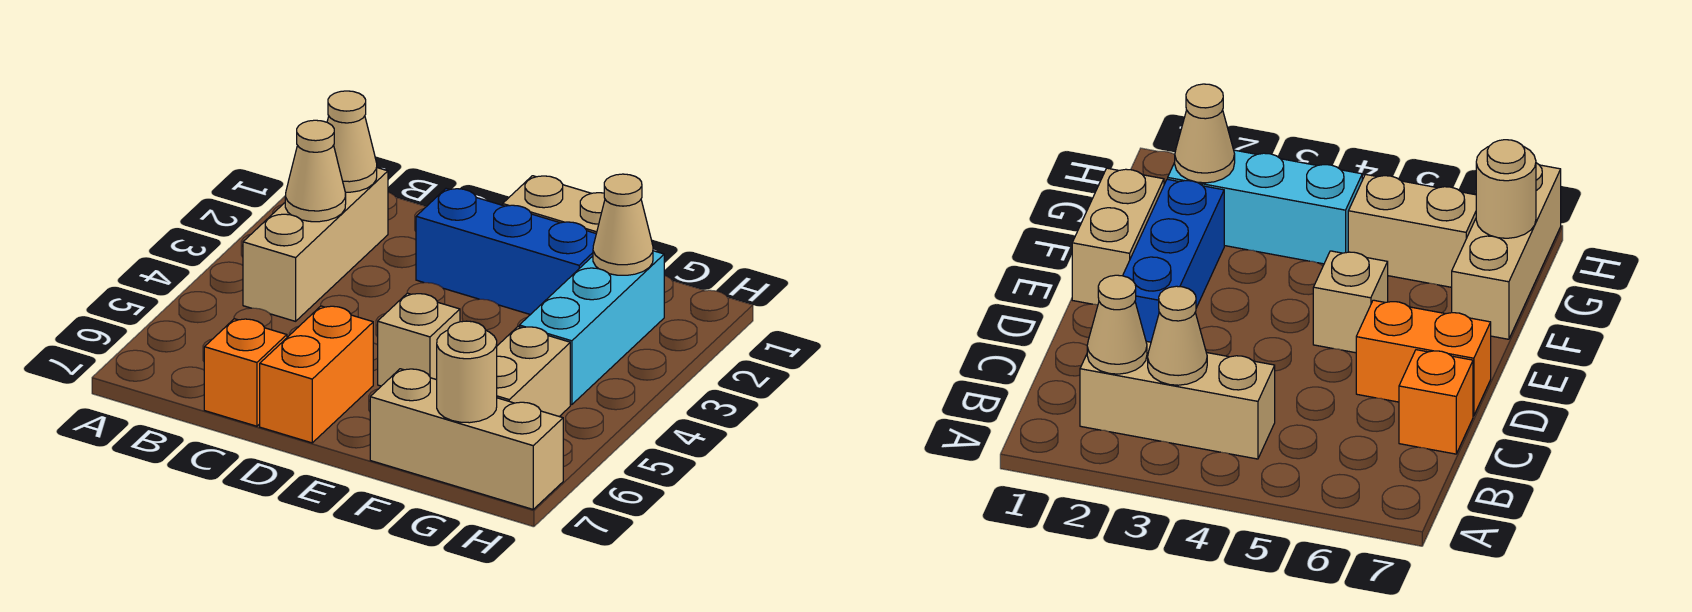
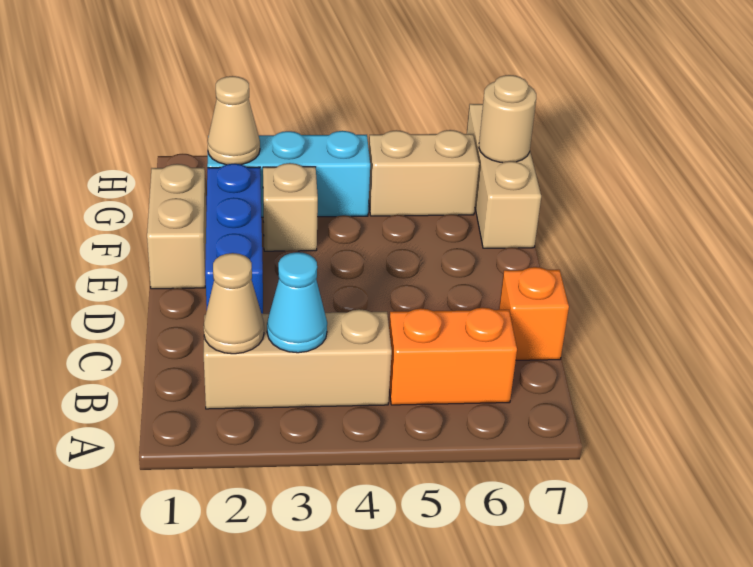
tan cone B3 level 2 -> cyan cone B3 level 2
orange brick D6:D7 level 1 -> orange brick B5:B6 level 1
tan brick E5 level 1 -> tan brick F3 level 1

